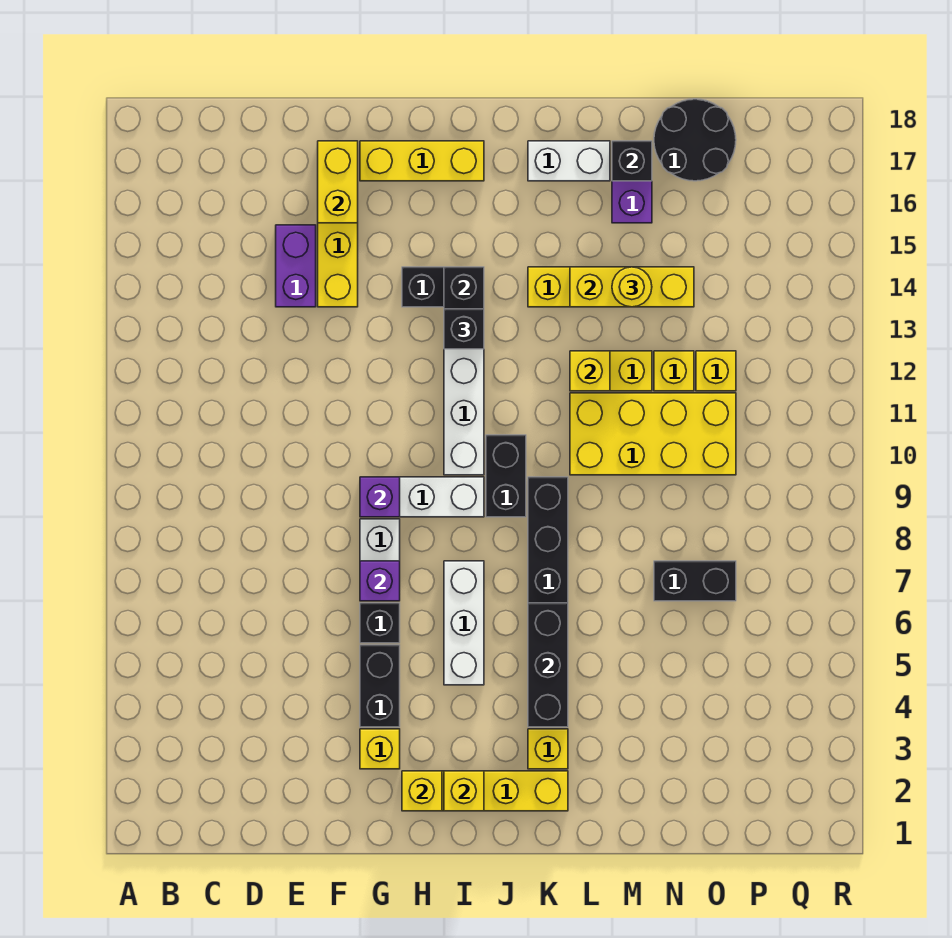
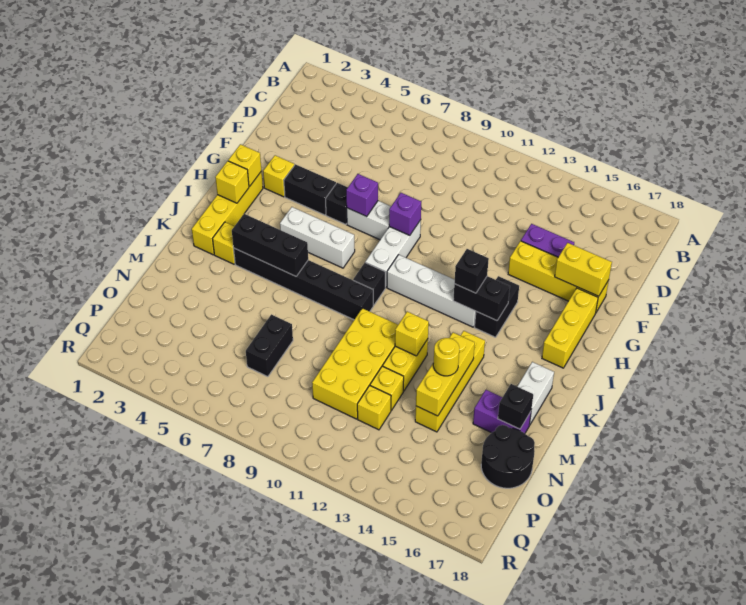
black brick J9:J10 level 1 -> black brick J9 level 1

